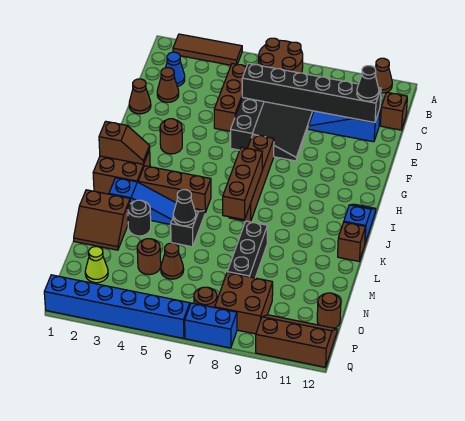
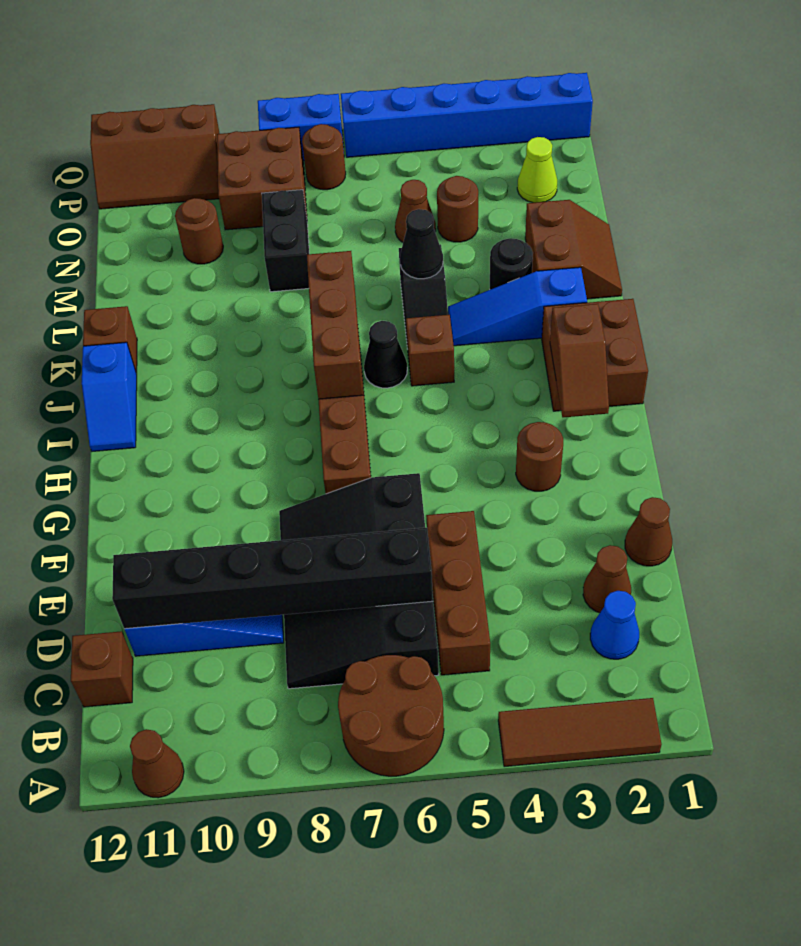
black cone D11 level 3 -> black cone J6 level 1
brown slope I1:I2 level 2 top 1 -> brown slope H2:I2 level 2 top I
brown brick J3:J5 level 1 -> brown brick J5 level 1
brown slope L1:M2 level 1 top L -> brown slope L1:M2 level 1 top 2
black brick L8:N8 level 1 -> black brick M8:N8 level 1
brown round brick O12 level 1 -> brown round brick N10 level 1

